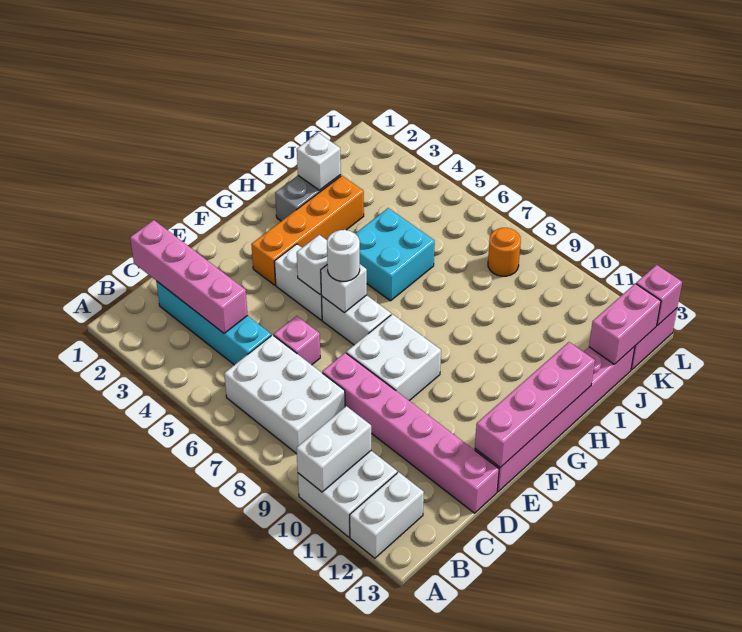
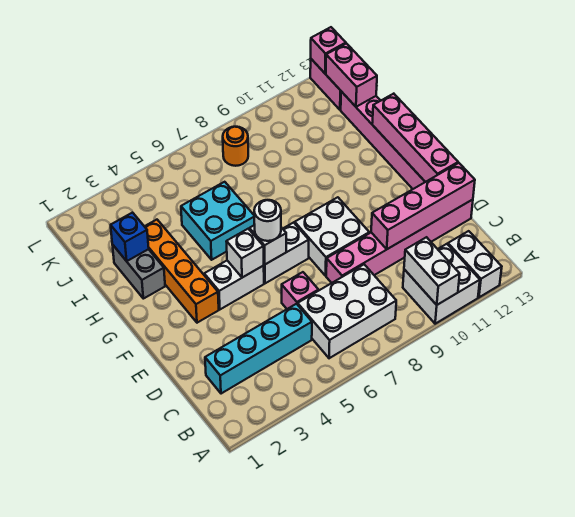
pink brick C1:C4 level 2 -> pink brick D10:D13 level 2
white brick I2 level 2 -> blue brick I2 level 2

